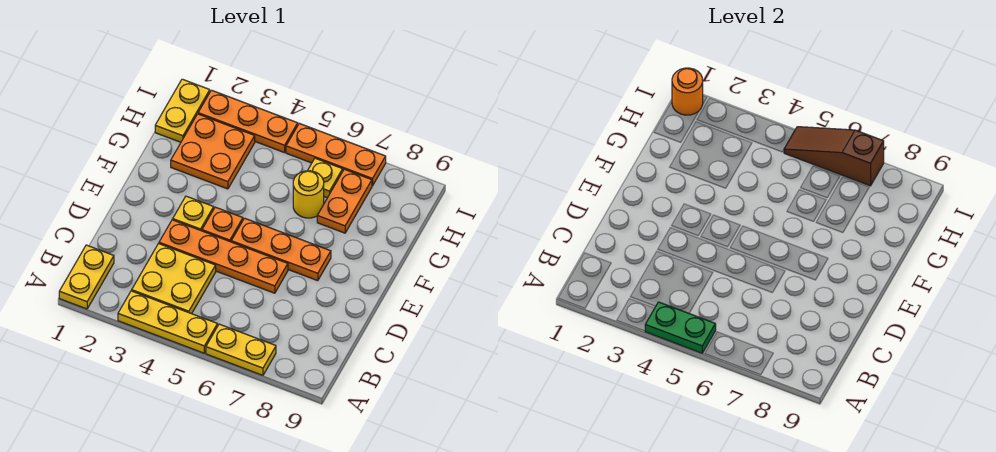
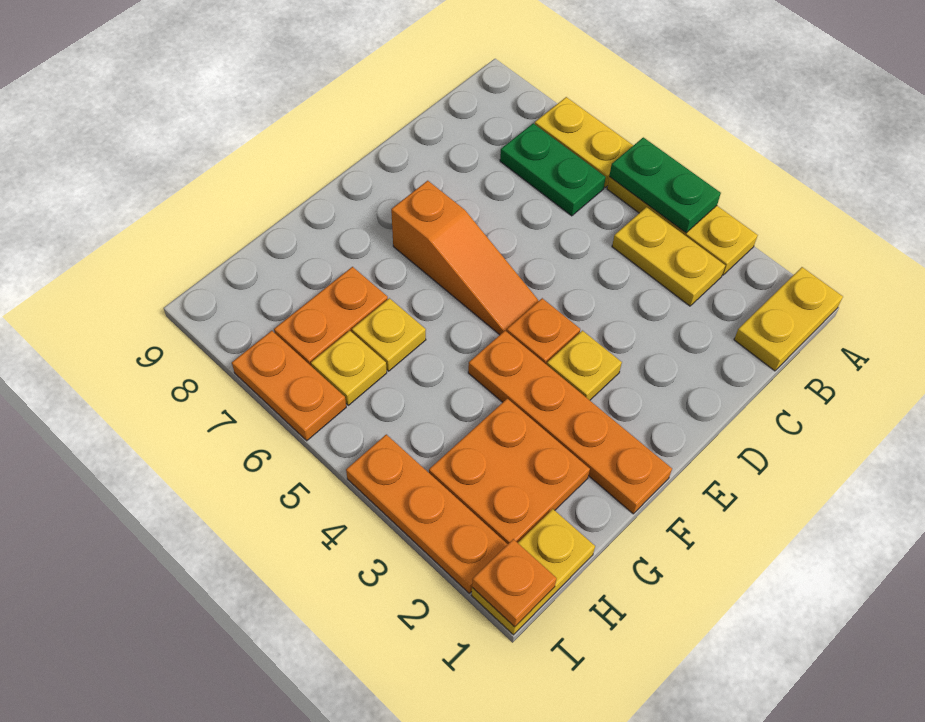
yellow plate B3:C4 level 1 -> yellow plate B3:B4 level 1
none -> green plate B6:B7 level 1
orange plate D3:D6 level 1 -> orange plate F1:F4 level 1
orange plate E5:E7 level 1 -> orange slope E5:E7 level 1 top 7
yellow round brick G6 level 1 -> yellow plate G6 level 1
orange round brick I1 level 2 -> orange plate I1 level 2
orange plate I5:I7 level 1 -> orange plate I6:I7 level 1
brown slope I5:I7 level 2 top 7 -> none

